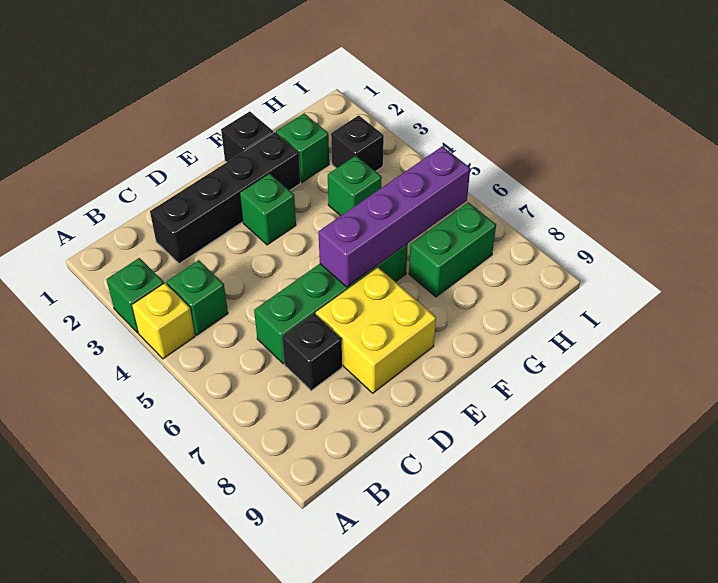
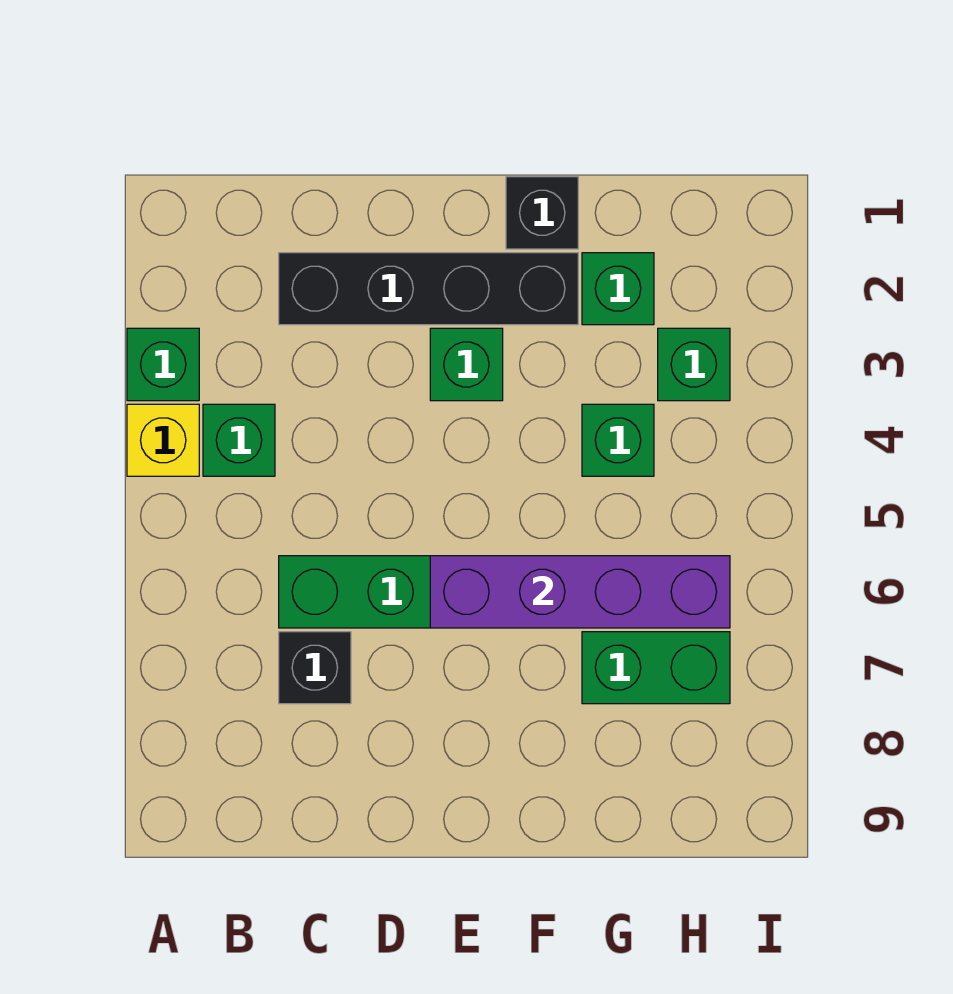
yellow brick D7:E8 level 1 -> none
black brick H3 level 1 -> green brick H3 level 1

